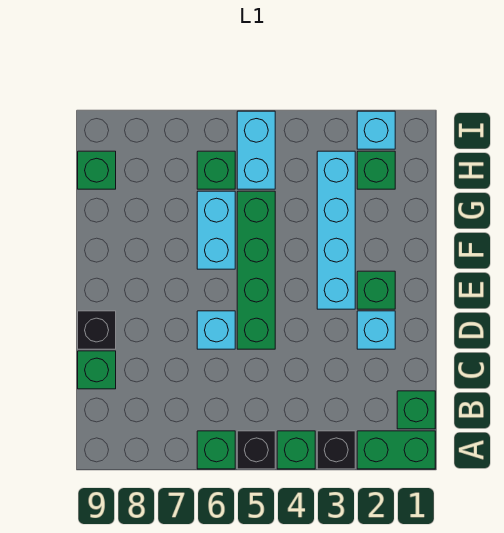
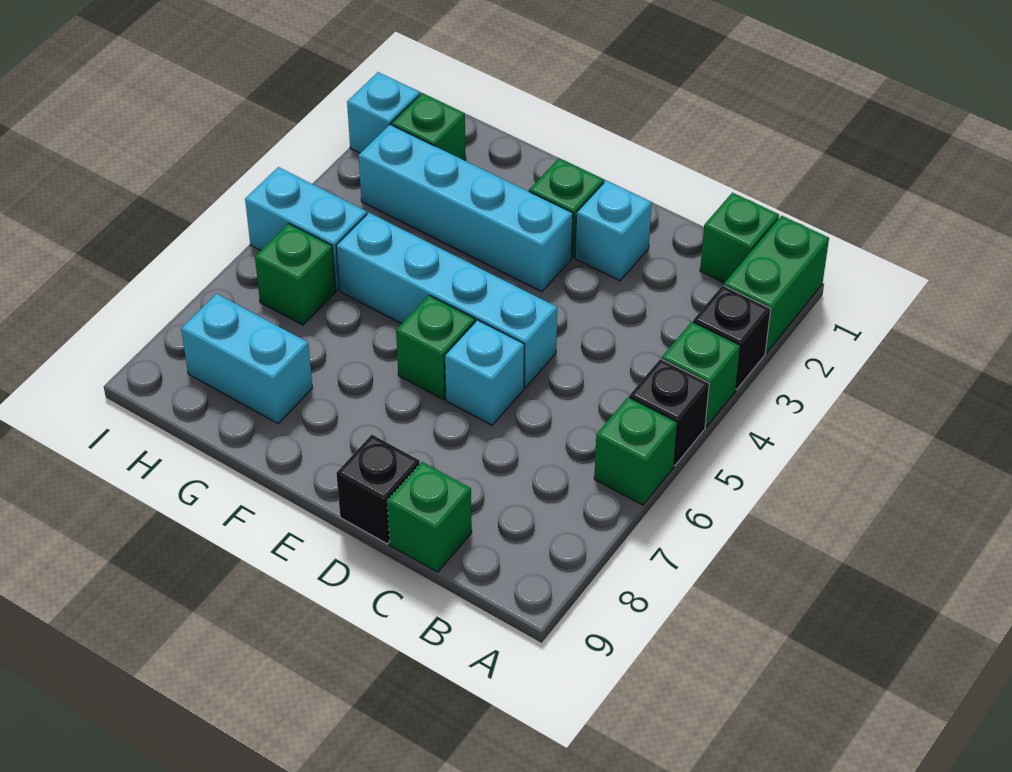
green brick D5:G5 level 1 -> cyan brick D5:G5 level 1
cyan brick F6:G6 level 1 -> cyan brick G8:H8 level 1
green brick H9 level 1 -> green brick E6 level 1

